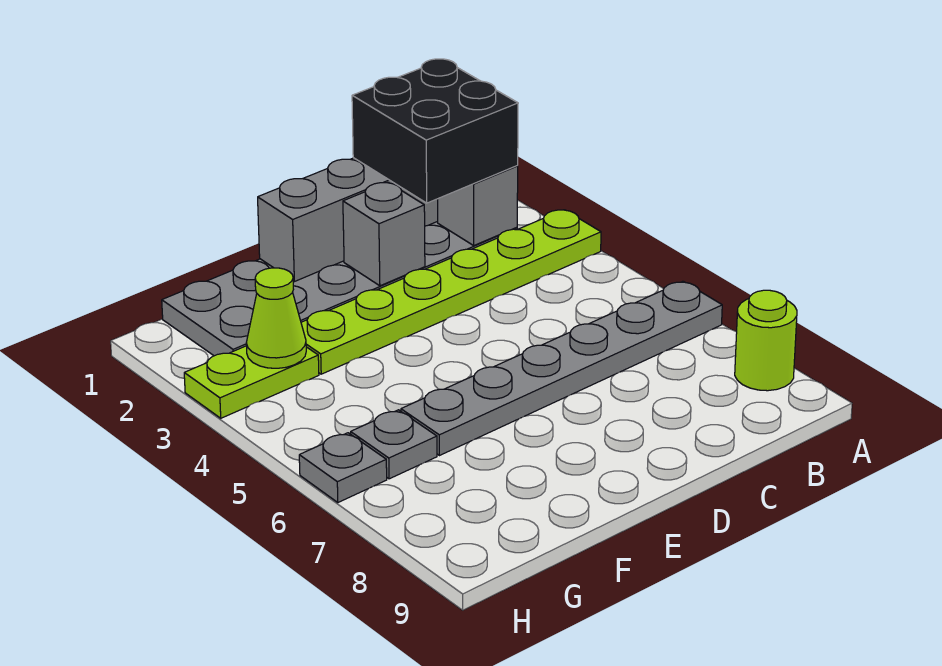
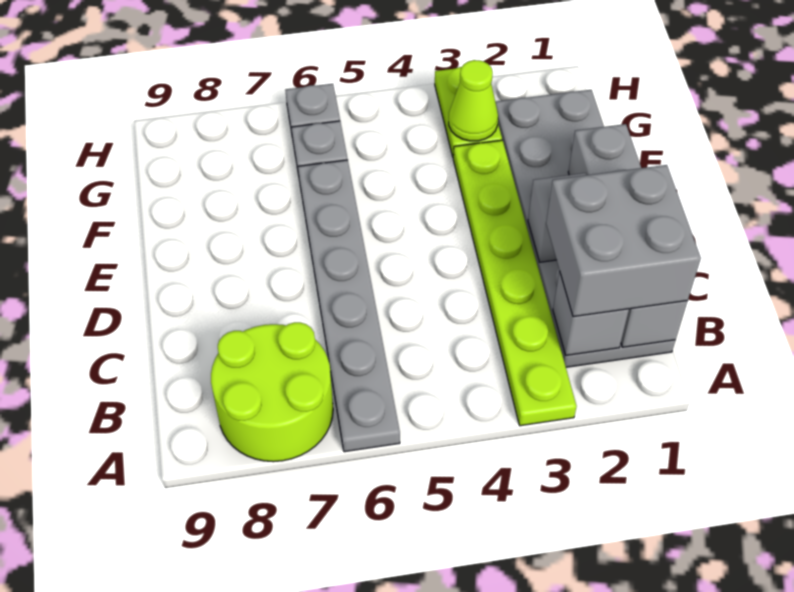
lime round brick A8 level 1 -> lime round brick A7:B8 level 1
black brick B1:C2 level 3 -> grey brick B1:C2 level 3

